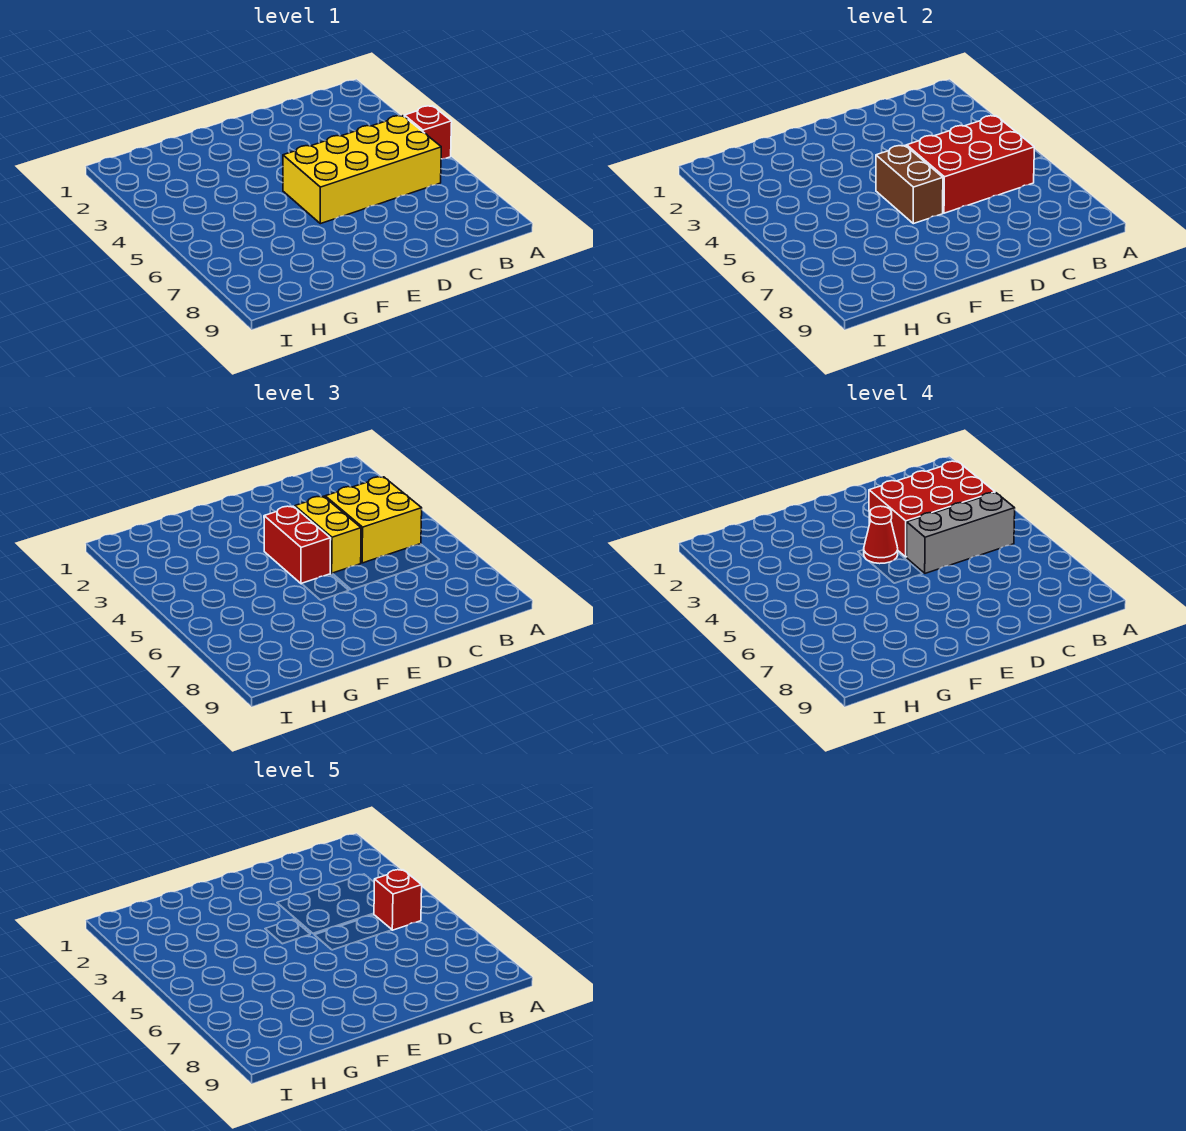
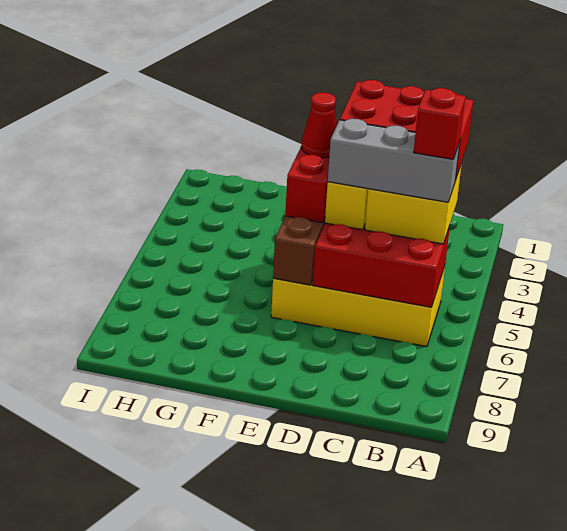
red brick A5 level 1 -> none

